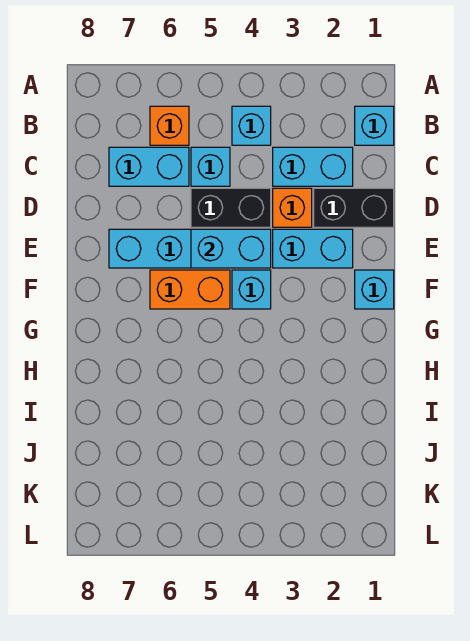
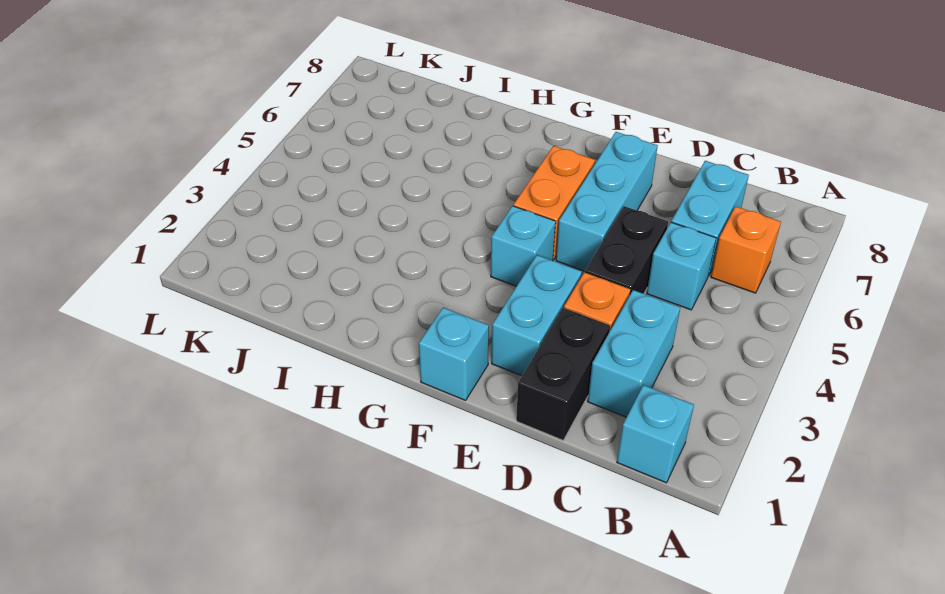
cyan brick B4 level 1 -> none
cyan brick E4:E5 level 2 -> none

